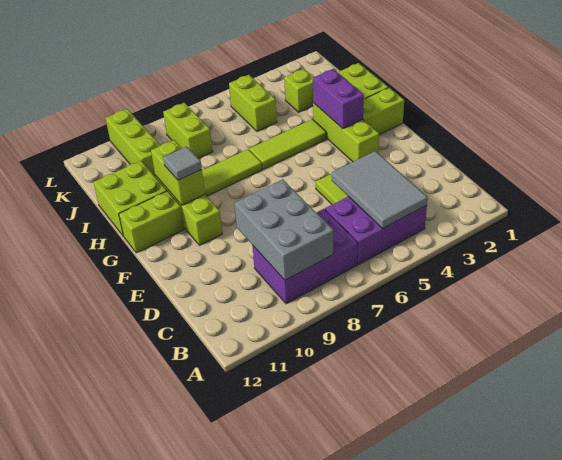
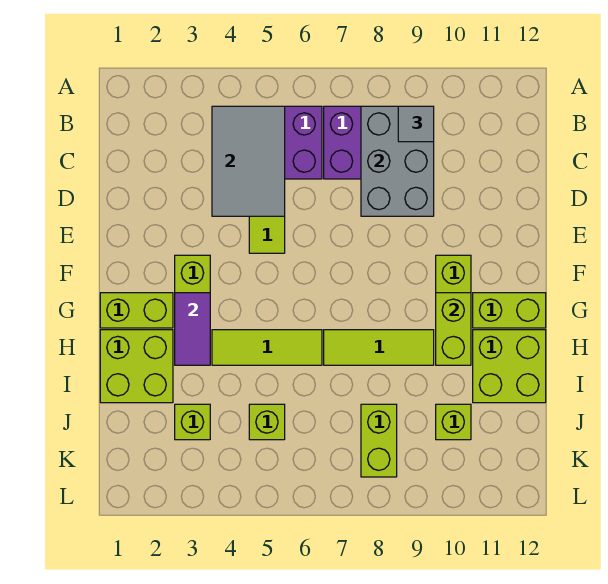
purple brick G3:H3 level 2 -> purple tile G3:H3 level 2
grey tile G10 level 3 -> grey tile B9 level 3
lime brick J5:K5 level 1 -> lime brick J5 level 1
lime brick J10:L10 level 1 -> lime brick J10 level 1

